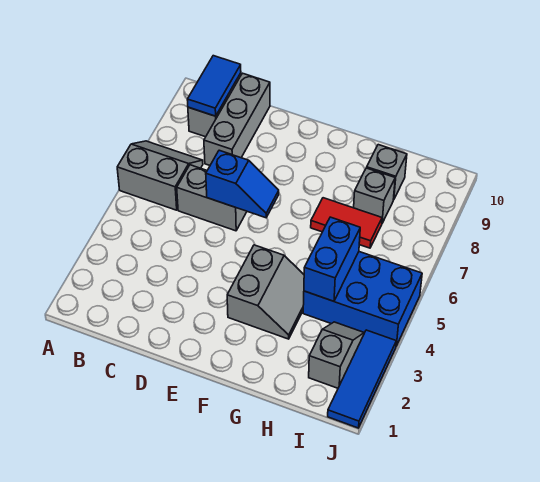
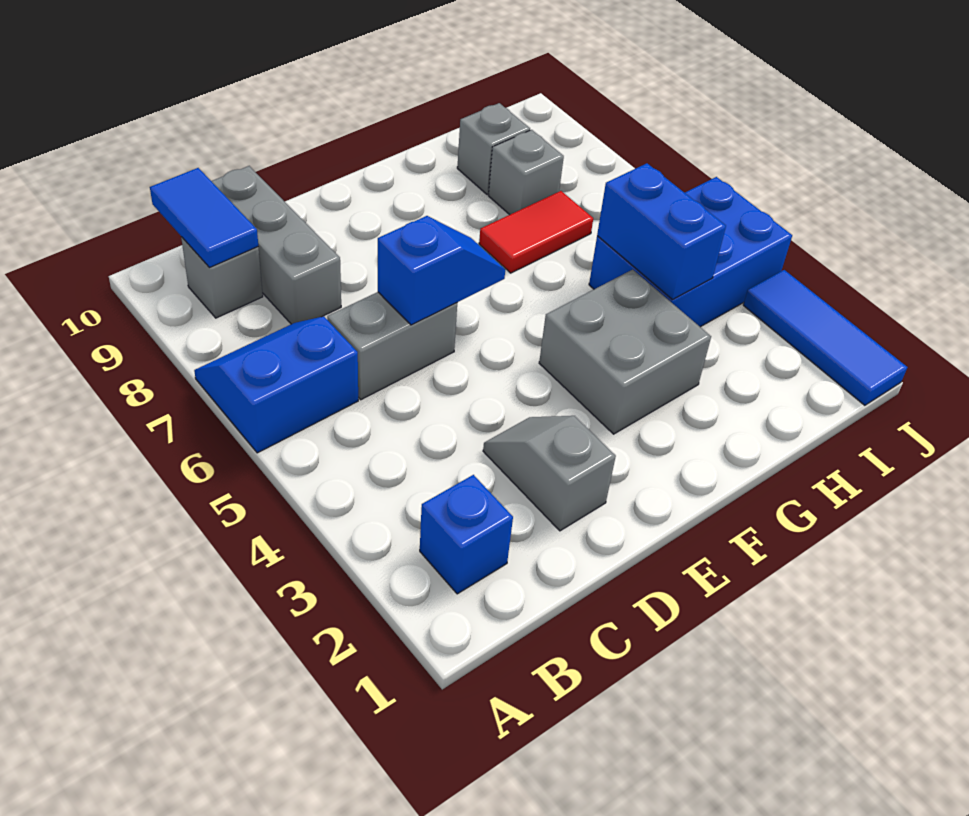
grey slope A6:B7 level 1 top 6 -> blue slope A6:B7 level 1 top 6
none -> blue brick B2 level 1
grey slope F3:G4 level 1 top F -> grey brick F3:G4 level 1
grey slope I2:I3 level 1 top 2 -> grey slope D2:D3 level 1 top 2

